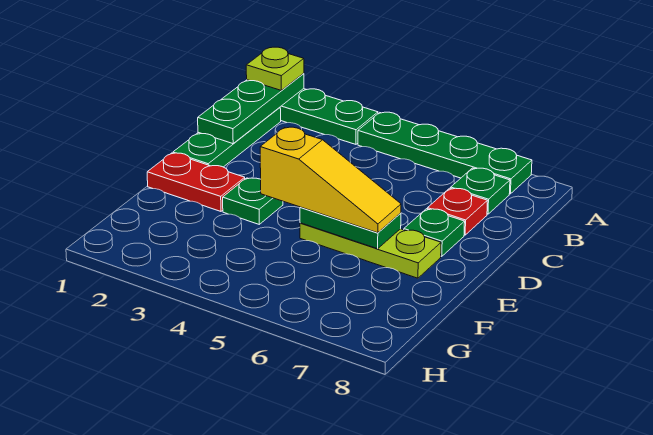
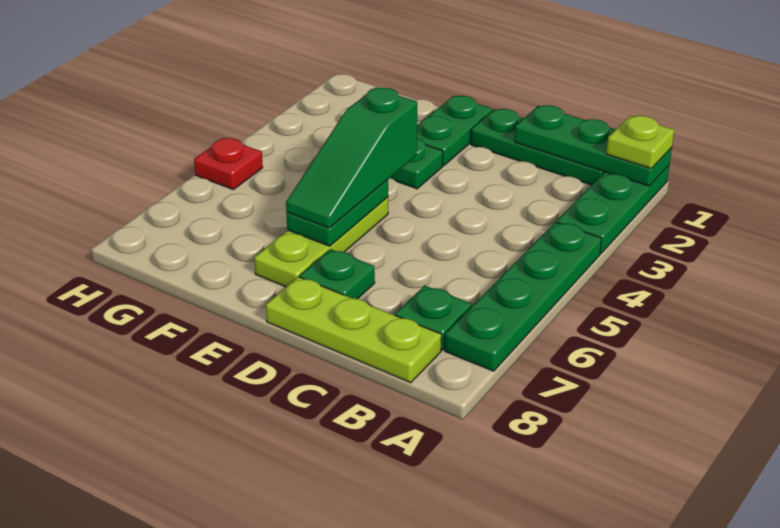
none -> lime plate B8:D8 level 1
red plate C7 level 1 -> red plate H5 level 1
red plate E1:E2 level 1 -> green plate E1:E2 level 1
yellow slope E4:E6 level 3 top 4 -> green slope E4:E6 level 3 top 4

